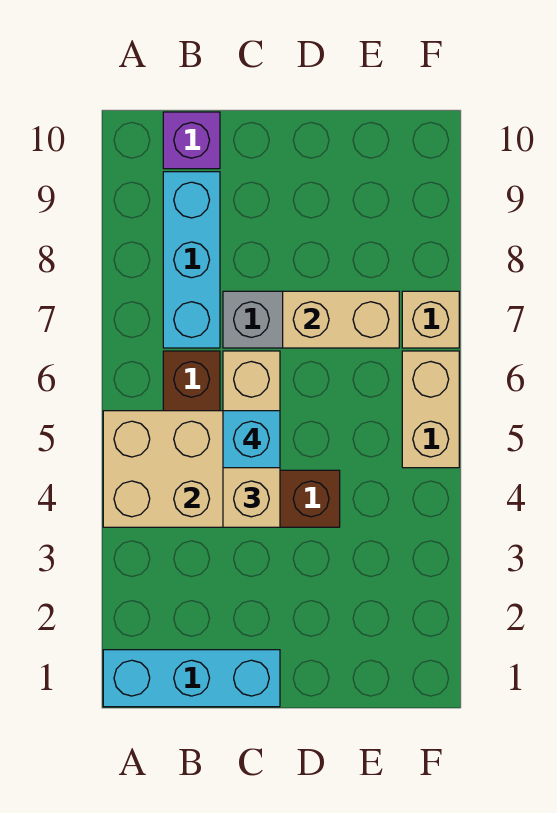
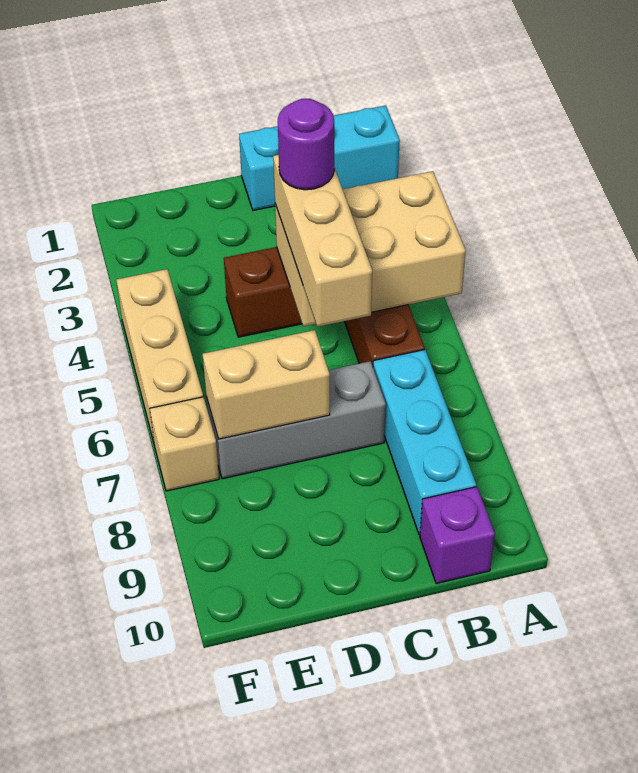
none -> purple round brick C4 level 4
cyan brick C5 level 4 -> none
tan brick F5:F6 level 1 -> tan brick F4:F6 level 1

